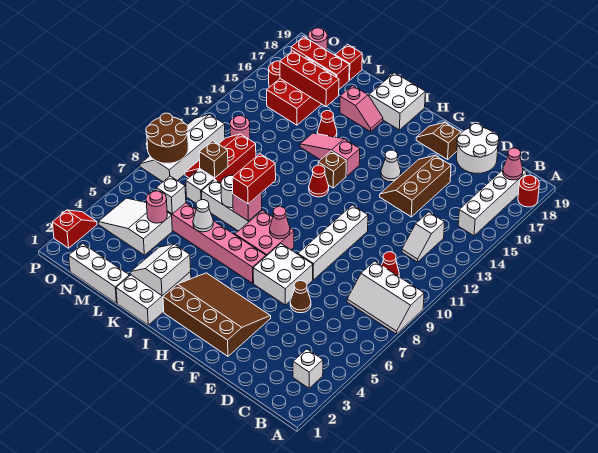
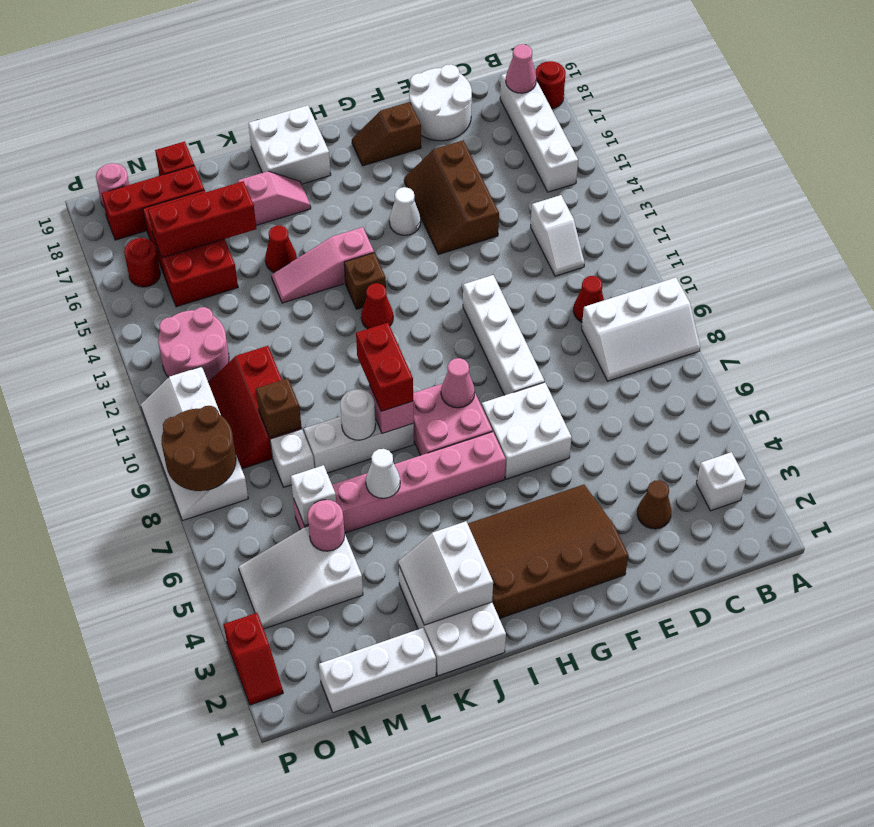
brown cone E6 level 1 -> brown cone D3 level 1
pink round brick N12 level 1 -> pink round brick N12:O13 level 1
red slope P2:P3 level 1 top 2 -> red slope P2:P3 level 1 top 3

